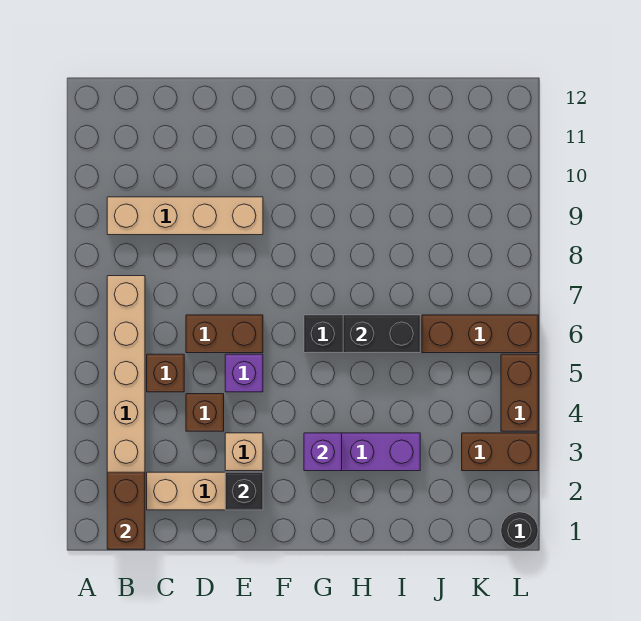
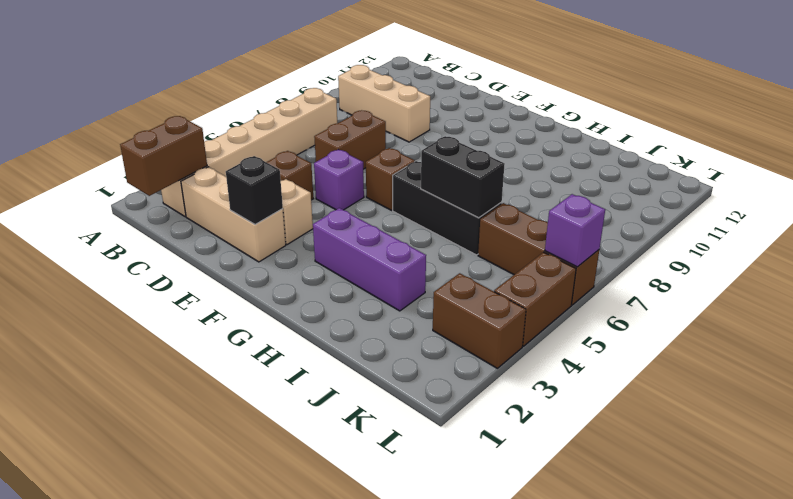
tan brick B9:E9 level 1 -> tan brick B9:D9 level 1
brown brick C5 level 1 -> brown brick F6 level 1
brown brick D6:E6 level 1 -> brown brick D6:D7 level 1
purple brick G3 level 2 -> purple brick L6 level 2
black round brick L1 level 1 -> none

